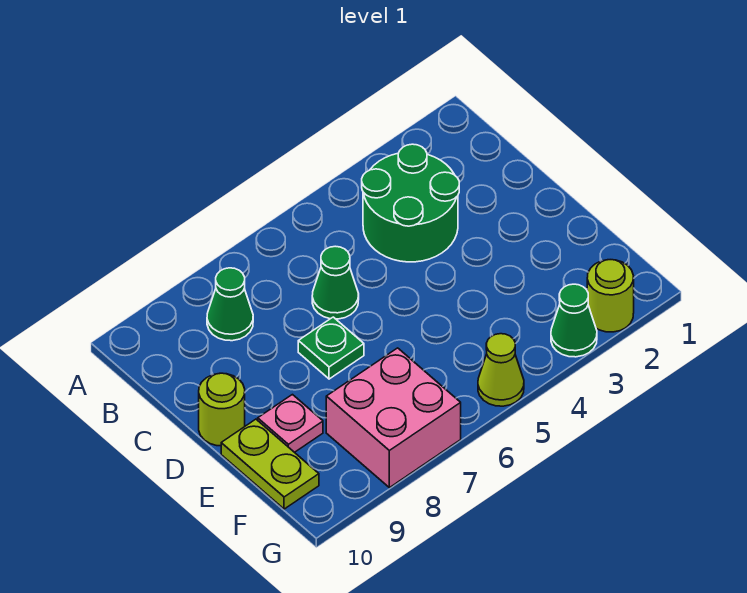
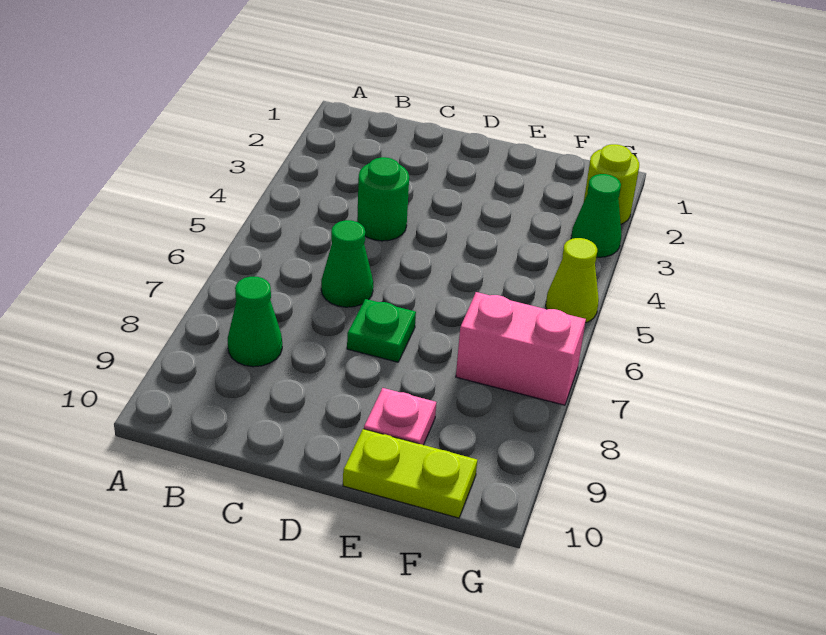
green round brick B3:C4 level 1 -> green round brick C4 level 1
lime round brick D10 level 1 -> none
pink brick F7:G8 level 1 -> pink brick F7:G7 level 1

